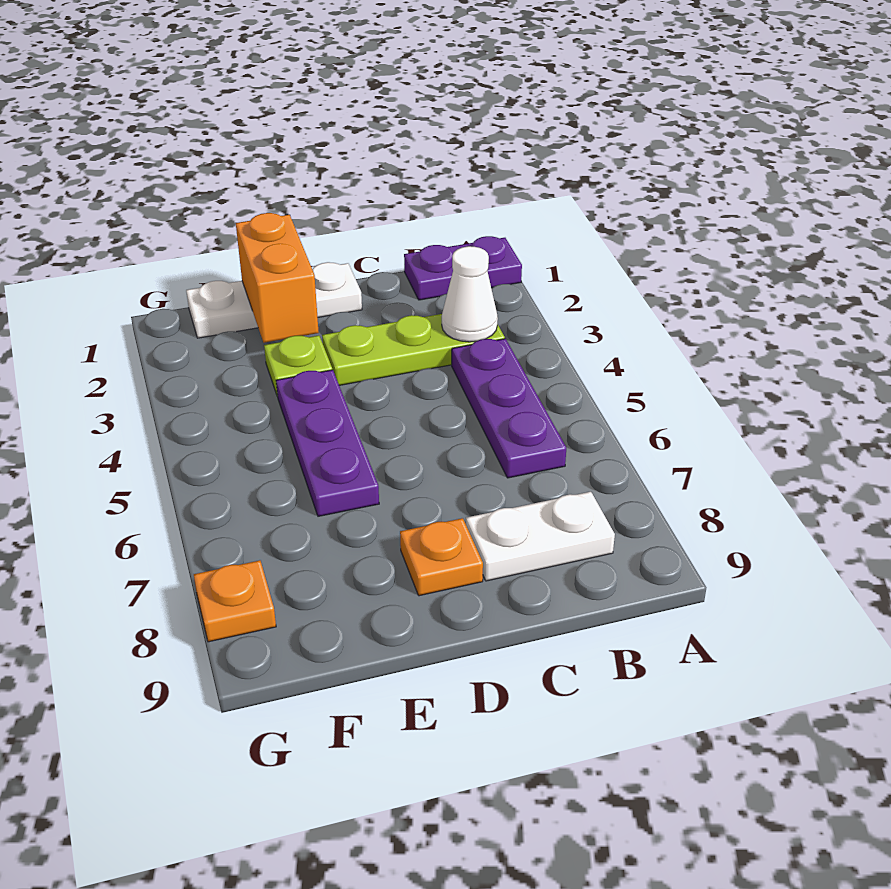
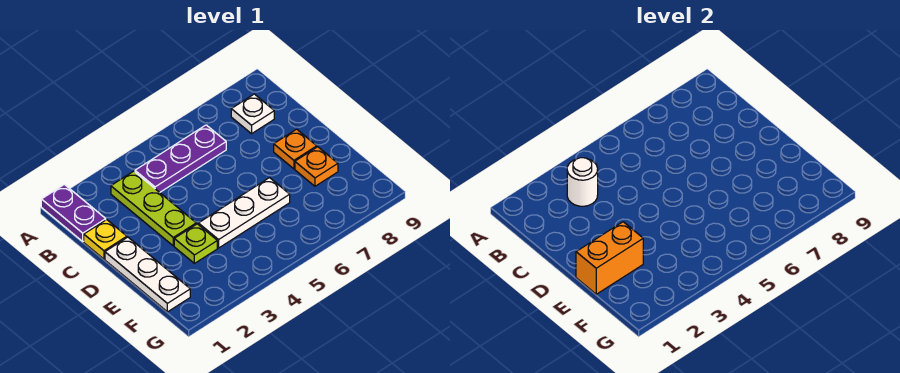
white cone B3 level 2 -> white round brick B3 level 2
white plate B8:C8 level 1 -> white plate B8 level 1
none -> yellow plate C1 level 1
purple plate E4:E6 level 1 -> white plate E4:E6 level 1
orange plate G8 level 1 -> orange plate E8 level 1

